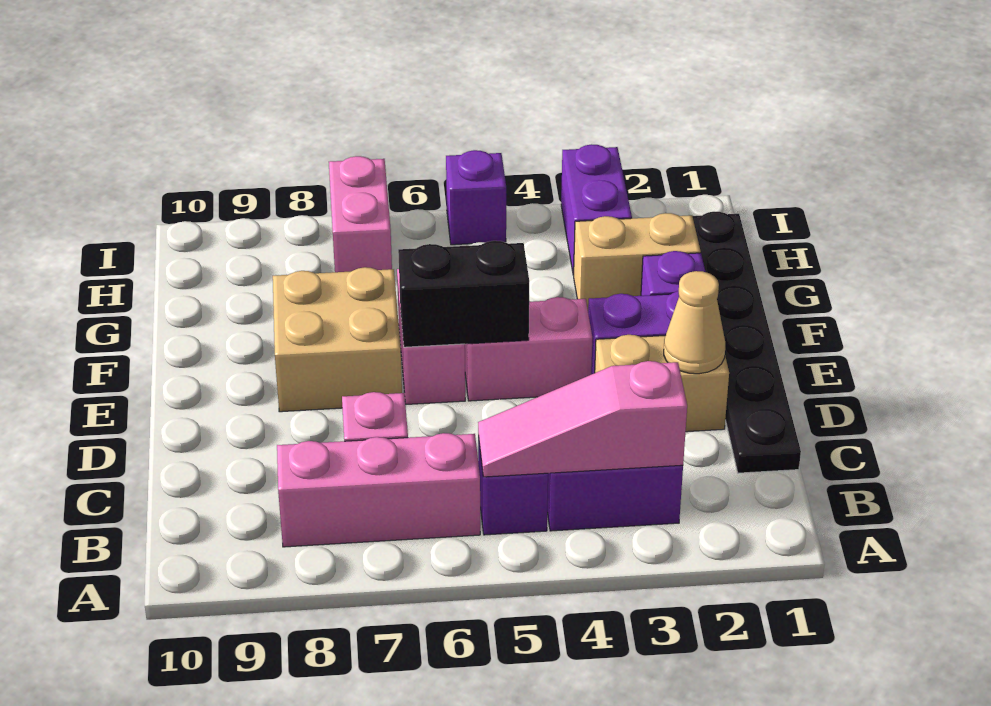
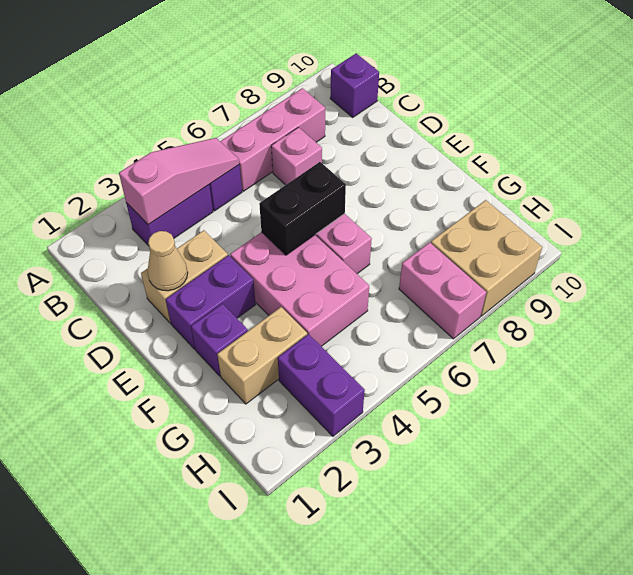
black plate C1:H1 level 1 -> none
pink brick E4:E5 level 1 -> pink brick E4:G5 level 1
tan brick E7:F8 level 1 -> tan brick H8:I9 level 1
purple brick I5 level 1 -> purple brick B10 level 1

